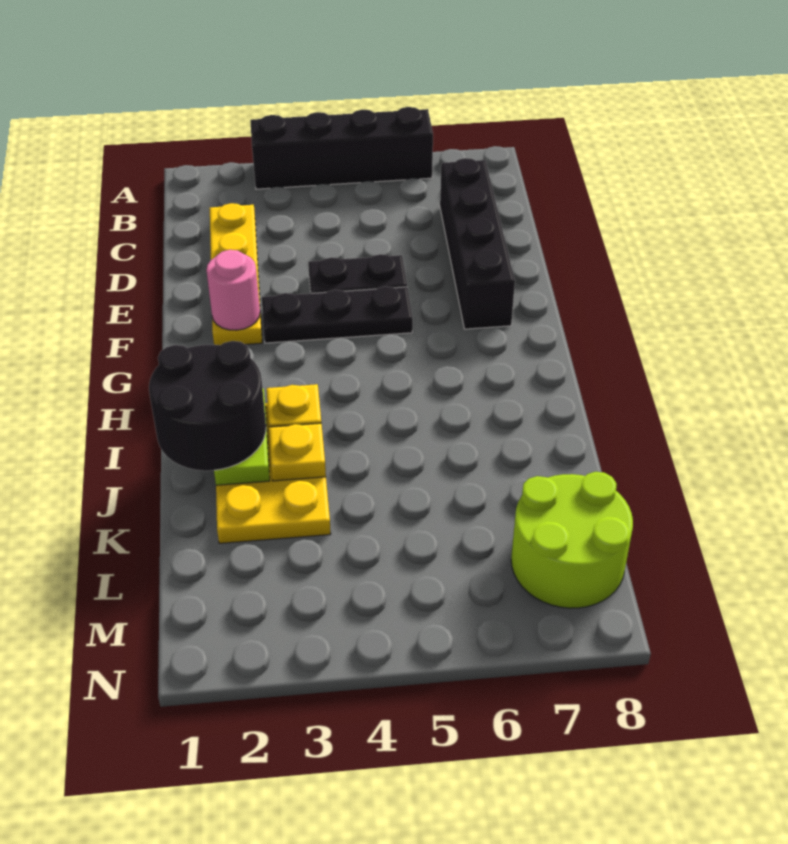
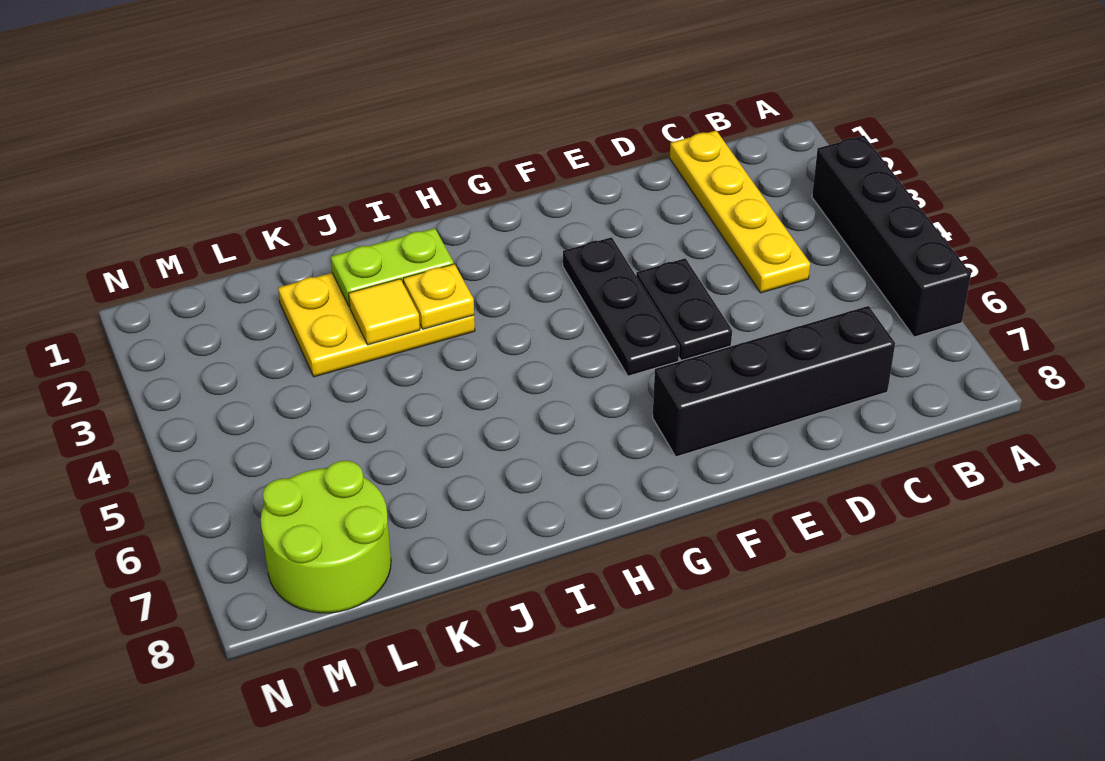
yellow plate C2:F2 level 1 -> yellow plate C1:C4 level 1
pink round brick F2 level 2 -> none
black round brick I1:J2 level 3 -> none
yellow plate J3 level 2 -> yellow tile J3 level 2

